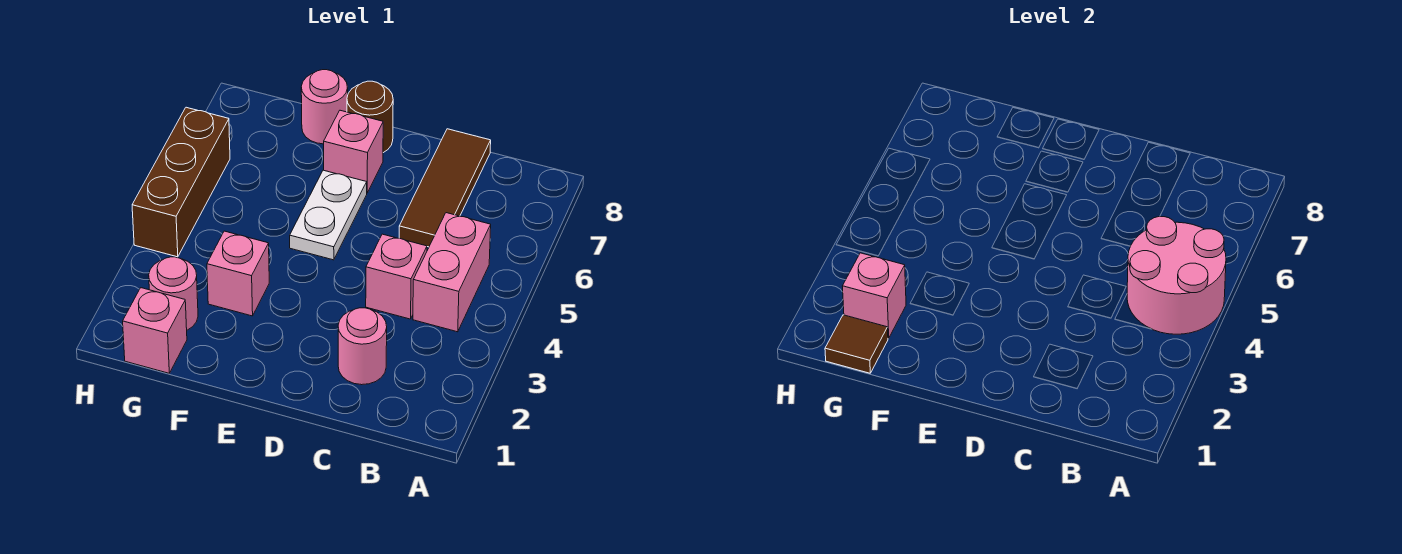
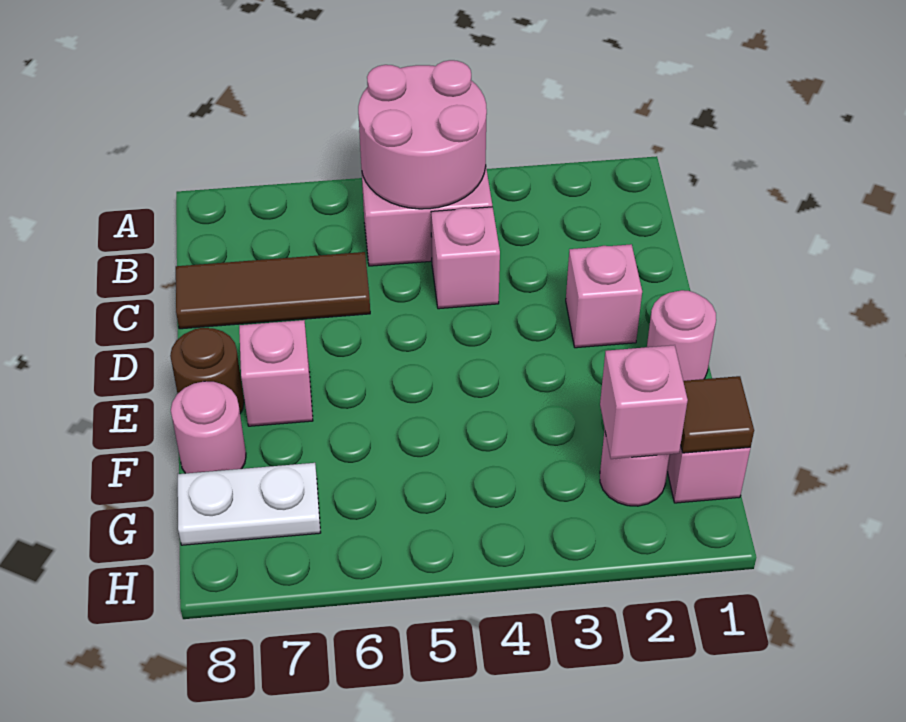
pink round brick C2 level 1 -> pink round brick E1 level 1
white plate E5:E6 level 1 -> white plate G7:G8 level 1
pink brick F3 level 1 -> pink brick D2 level 1
brown brick H4:H6 level 1 -> none

